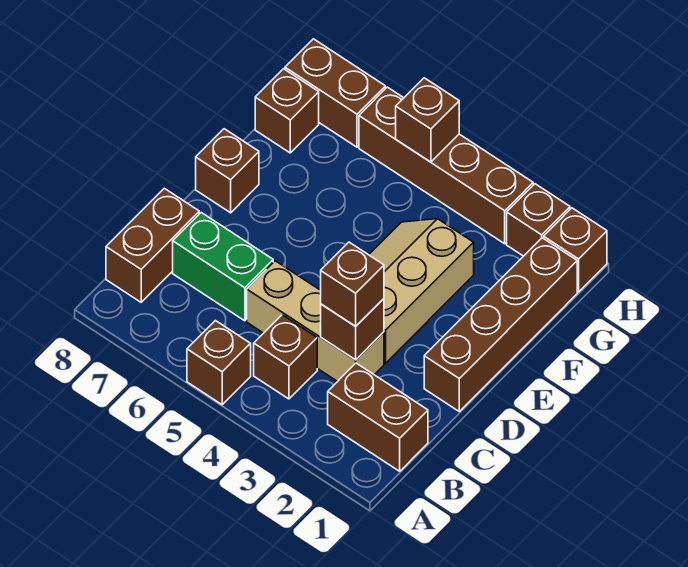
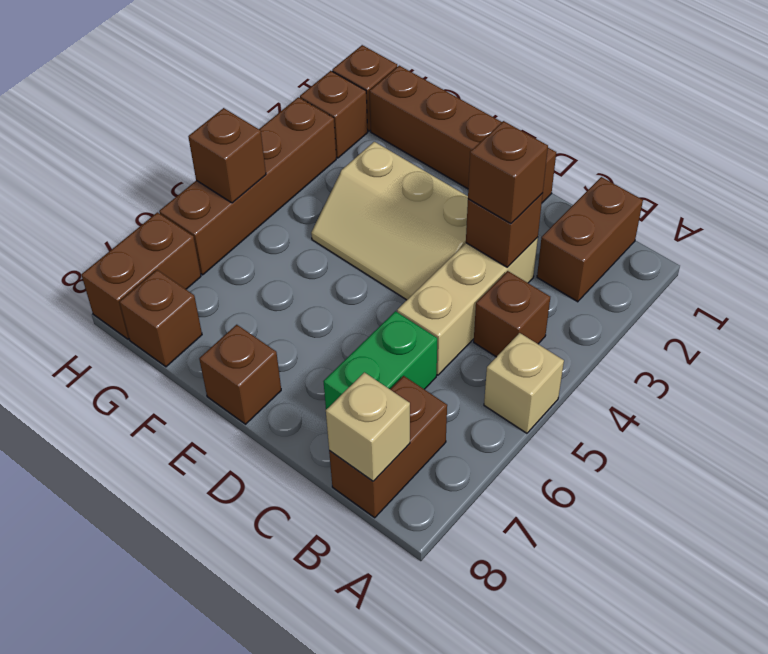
brown brick A5 level 1 -> tan brick A5 level 1
brown brick B8:C8 level 1 -> brown brick B7:B8 level 1
none -> tan brick B8 level 2

